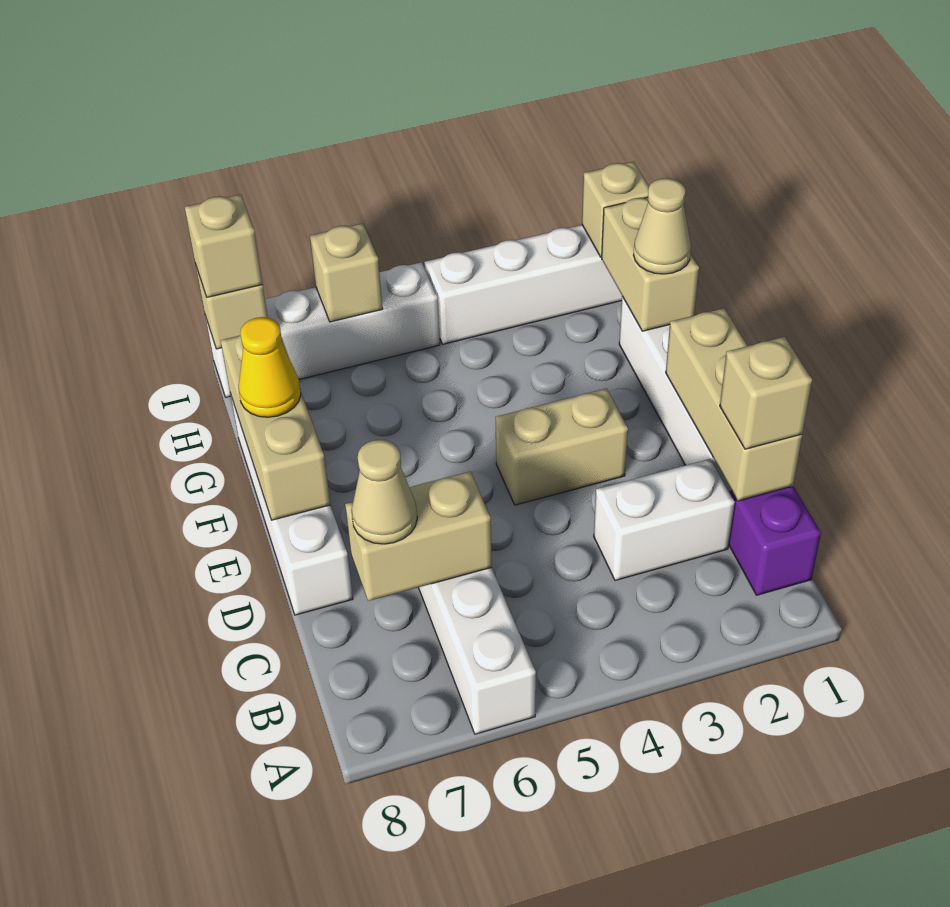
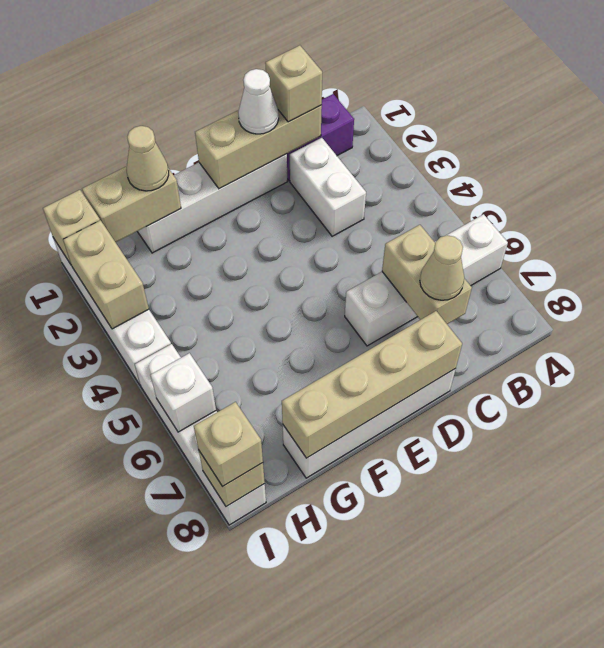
none -> white cone D1 level 3
tan brick E3:E4 level 1 -> tan brick I2:I3 level 2
tan brick E8:G8 level 2 -> tan brick D8:G8 level 2
yellow cone F8 level 3 -> none
tan brick I6 level 2 -> white brick I6 level 2

